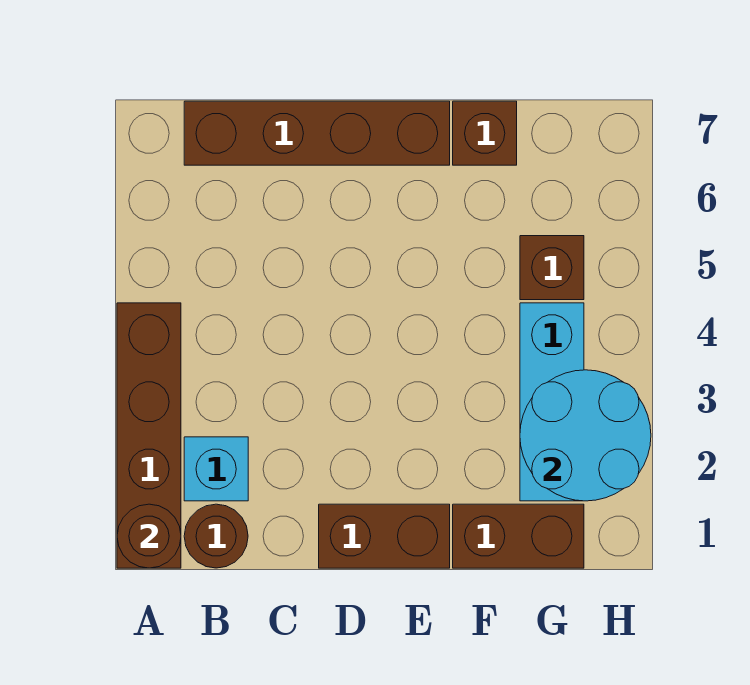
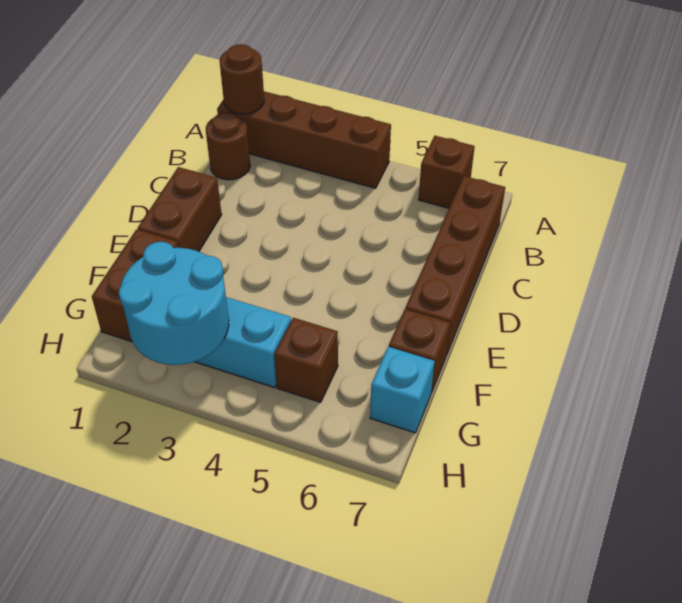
none -> brown brick A6 level 1
cyan brick B2 level 1 -> cyan brick G7 level 1

